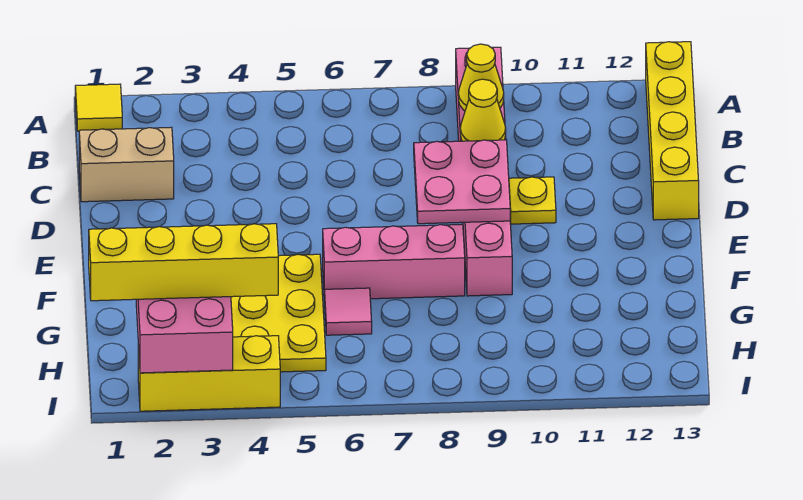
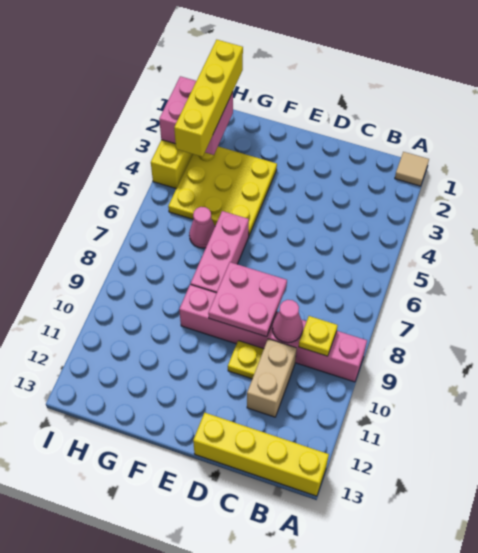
yellow tile A1 level 1 -> tan tile A1 level 1
yellow cone B9 level 2 -> yellow plate B9 level 2
tan brick C1:C2 level 1 -> tan brick C10:C11 level 1
yellow cone C9 level 2 -> pink cone C9 level 2
pink tile G6 level 1 -> pink cone G6 level 1

